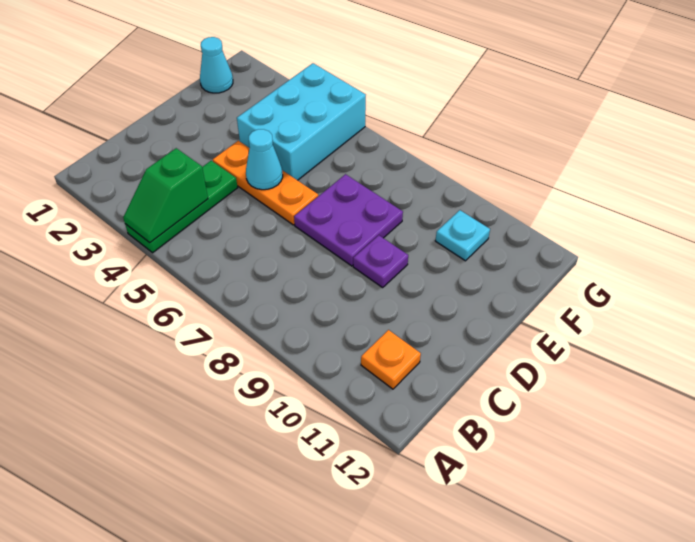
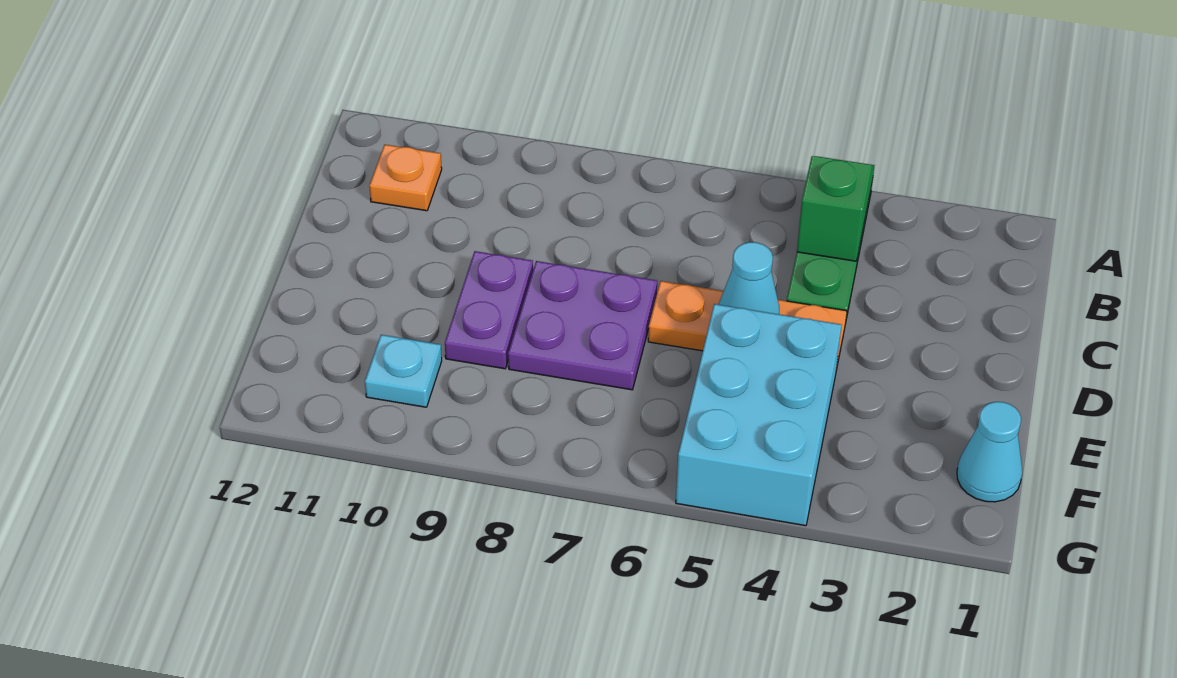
purple plate D9 level 1 -> purple plate D9:E9 level 1

